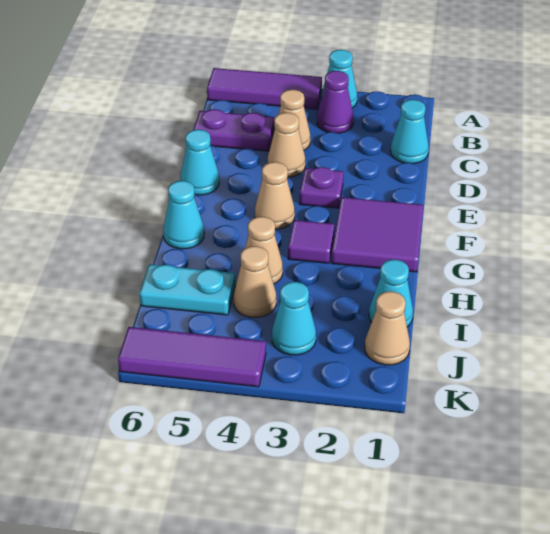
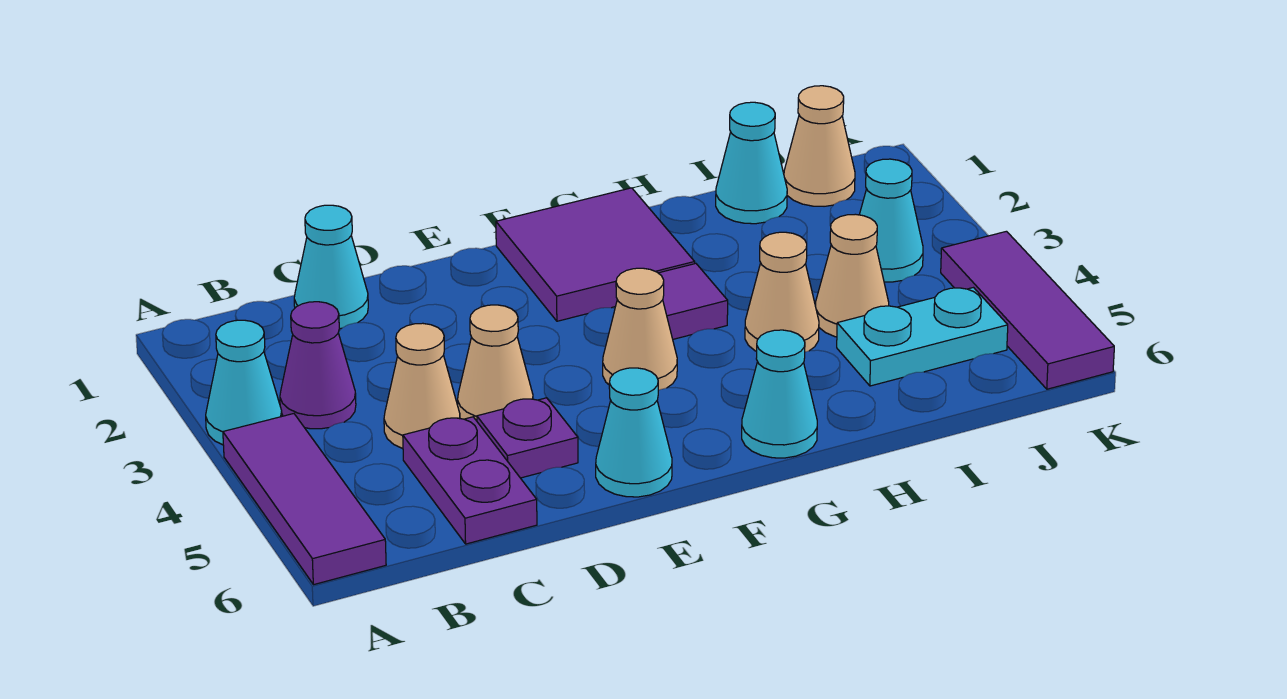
purple plate E3 level 1 -> purple plate D5 level 1
cyan plate I5:I6 level 1 -> cyan plate I5:J5 level 1

